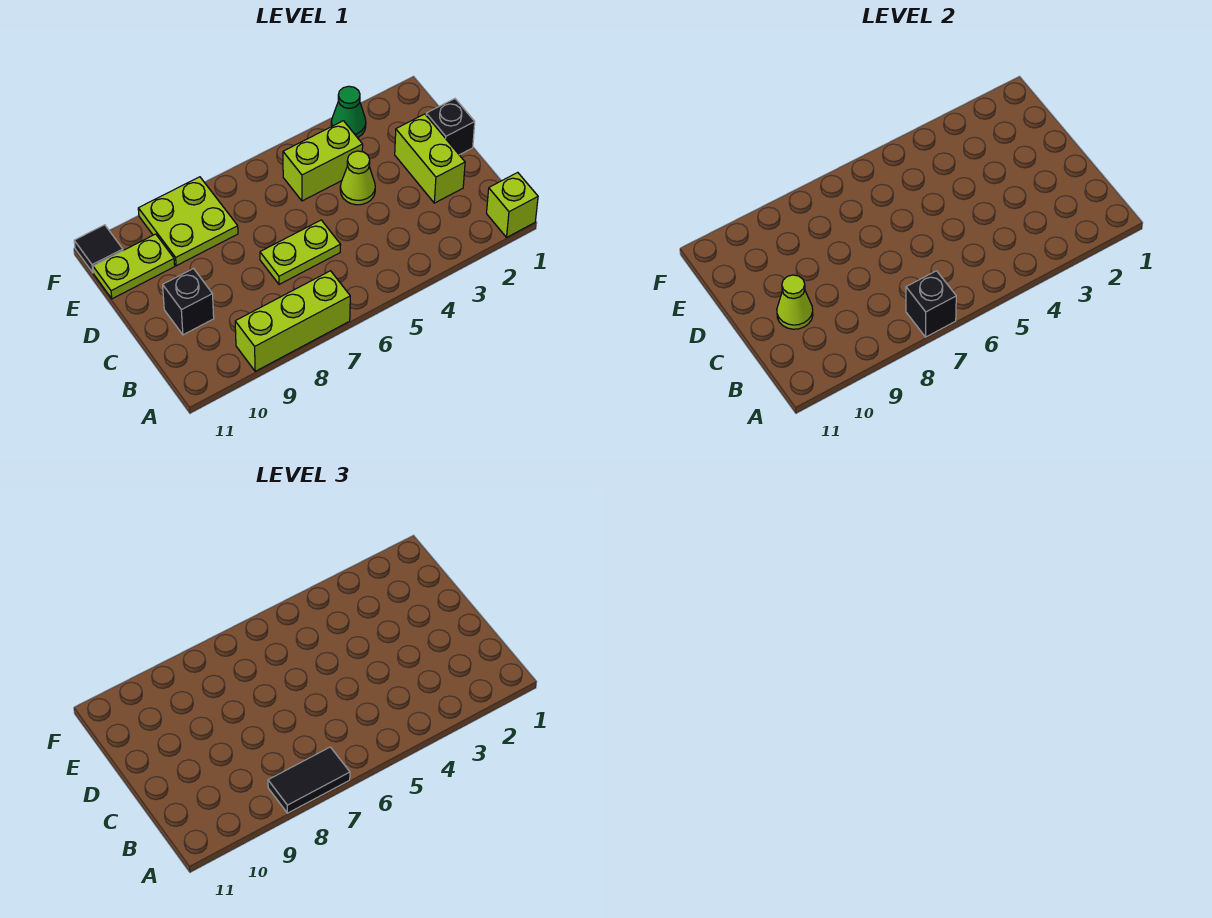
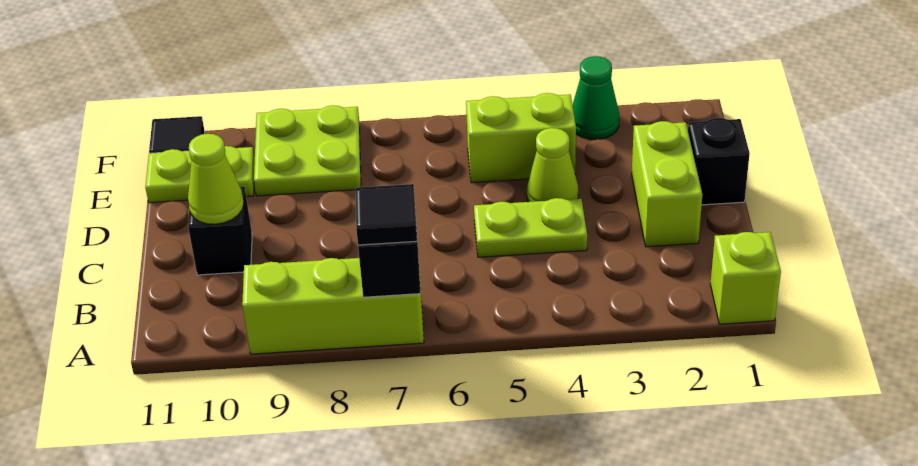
black tile A7:A8 level 3 -> black tile A7 level 3
lime plate C6:C7 level 1 -> lime plate C4:C5 level 1

